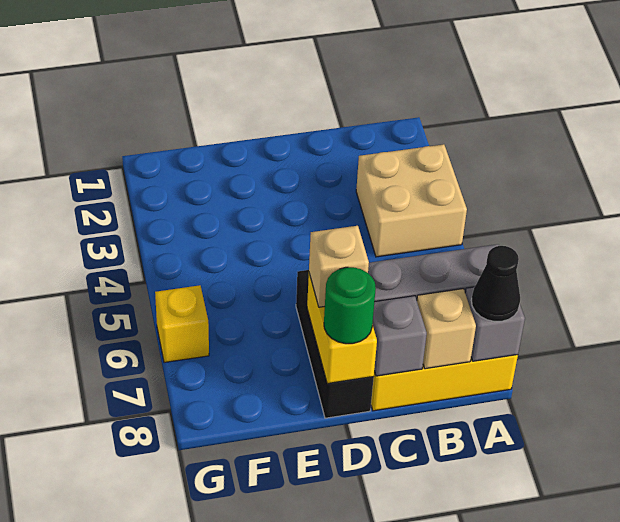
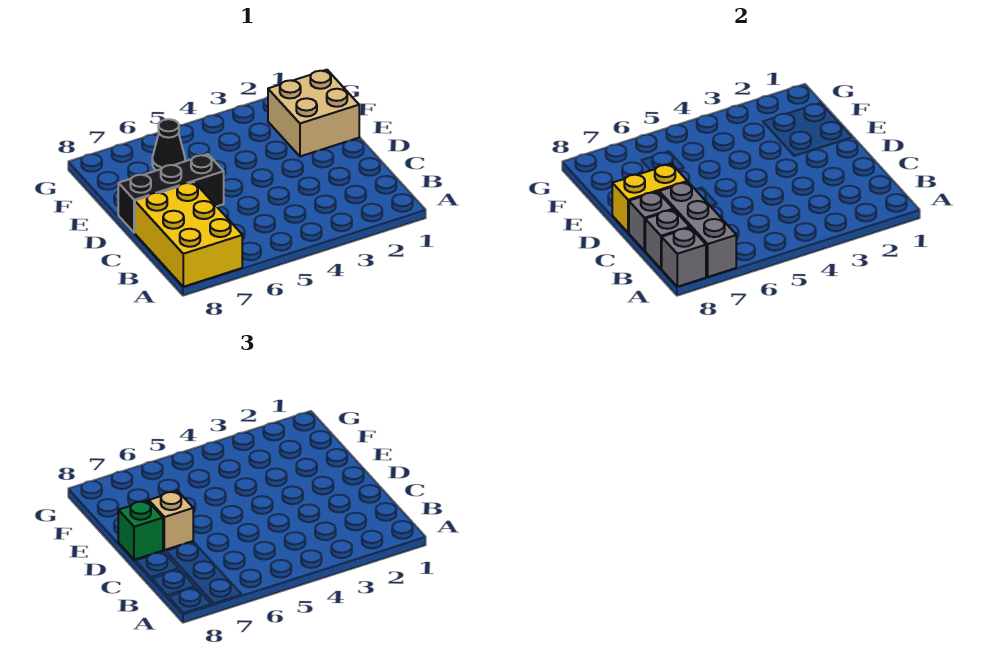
tan brick A3:B4 level 1 -> tan brick E1:F2 level 1
black cone A8 level 3 -> black cone F6 level 1
tan brick B8 level 2 -> grey brick B8 level 2
green round brick D8 level 3 -> green brick D8 level 3
yellow brick G6 level 1 -> none

